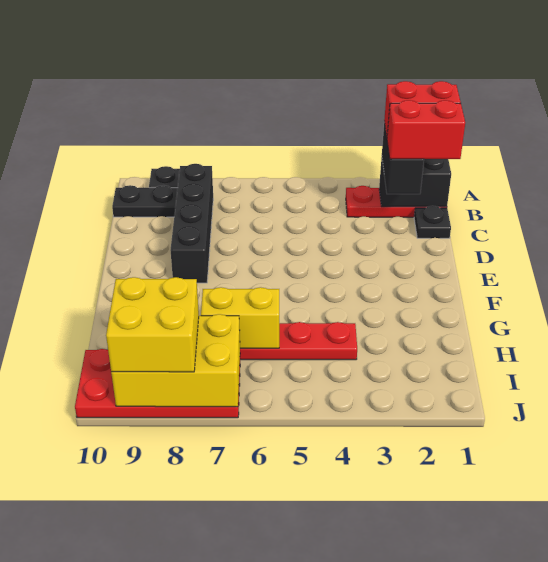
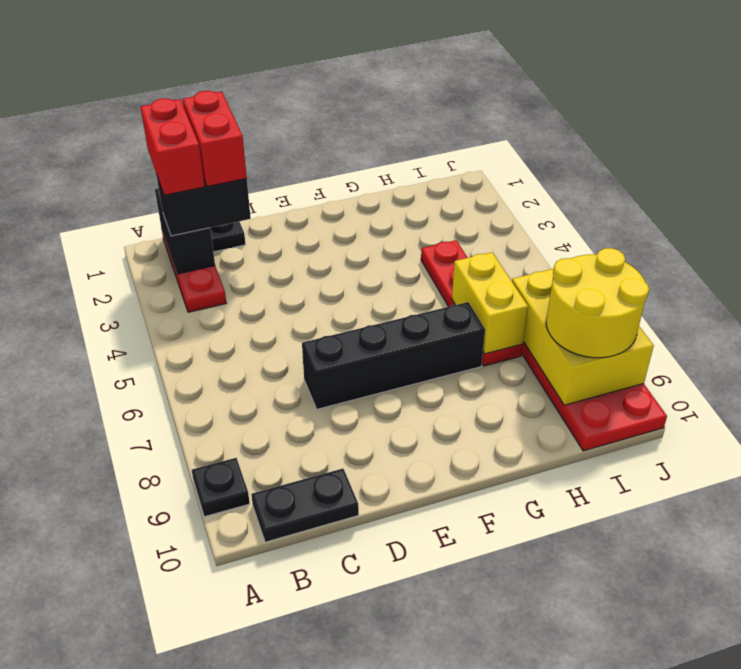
black brick B8:E8 level 1 -> black brick D7:G7 level 1
black plate B9:B10 level 1 -> black plate B10:C10 level 1
yellow brick I8:J9 level 3 -> yellow round brick I8:J9 level 3

